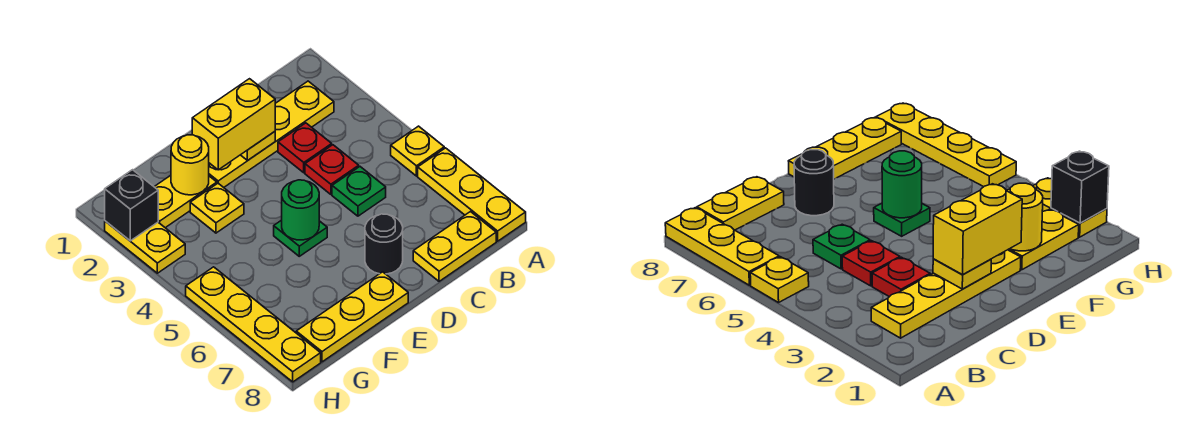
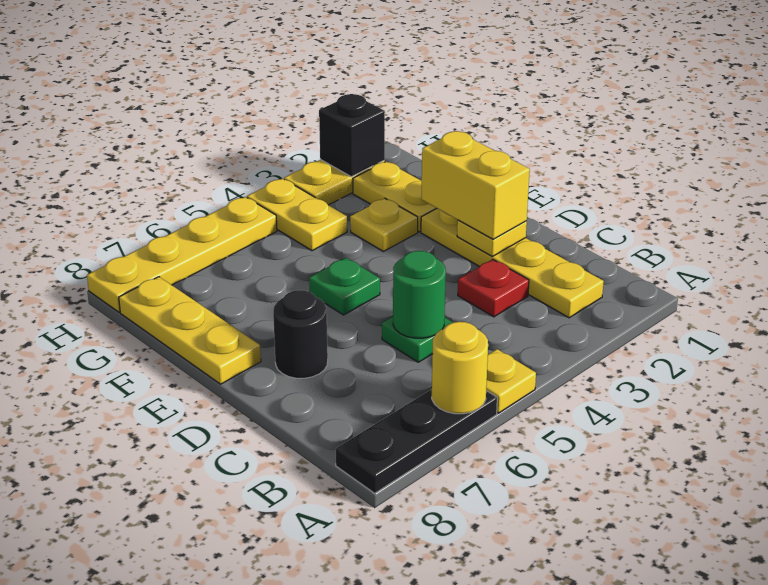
yellow plate A6:A8 level 1 -> black plate A6:A8 level 1
yellow plate B8:C8 level 1 -> yellow plate G4:H4 level 1
red plate C4 level 1 -> none
green round brick E5 level 2 -> green round brick C5 level 2
yellow round brick F2 level 2 -> yellow round brick A6 level 2

